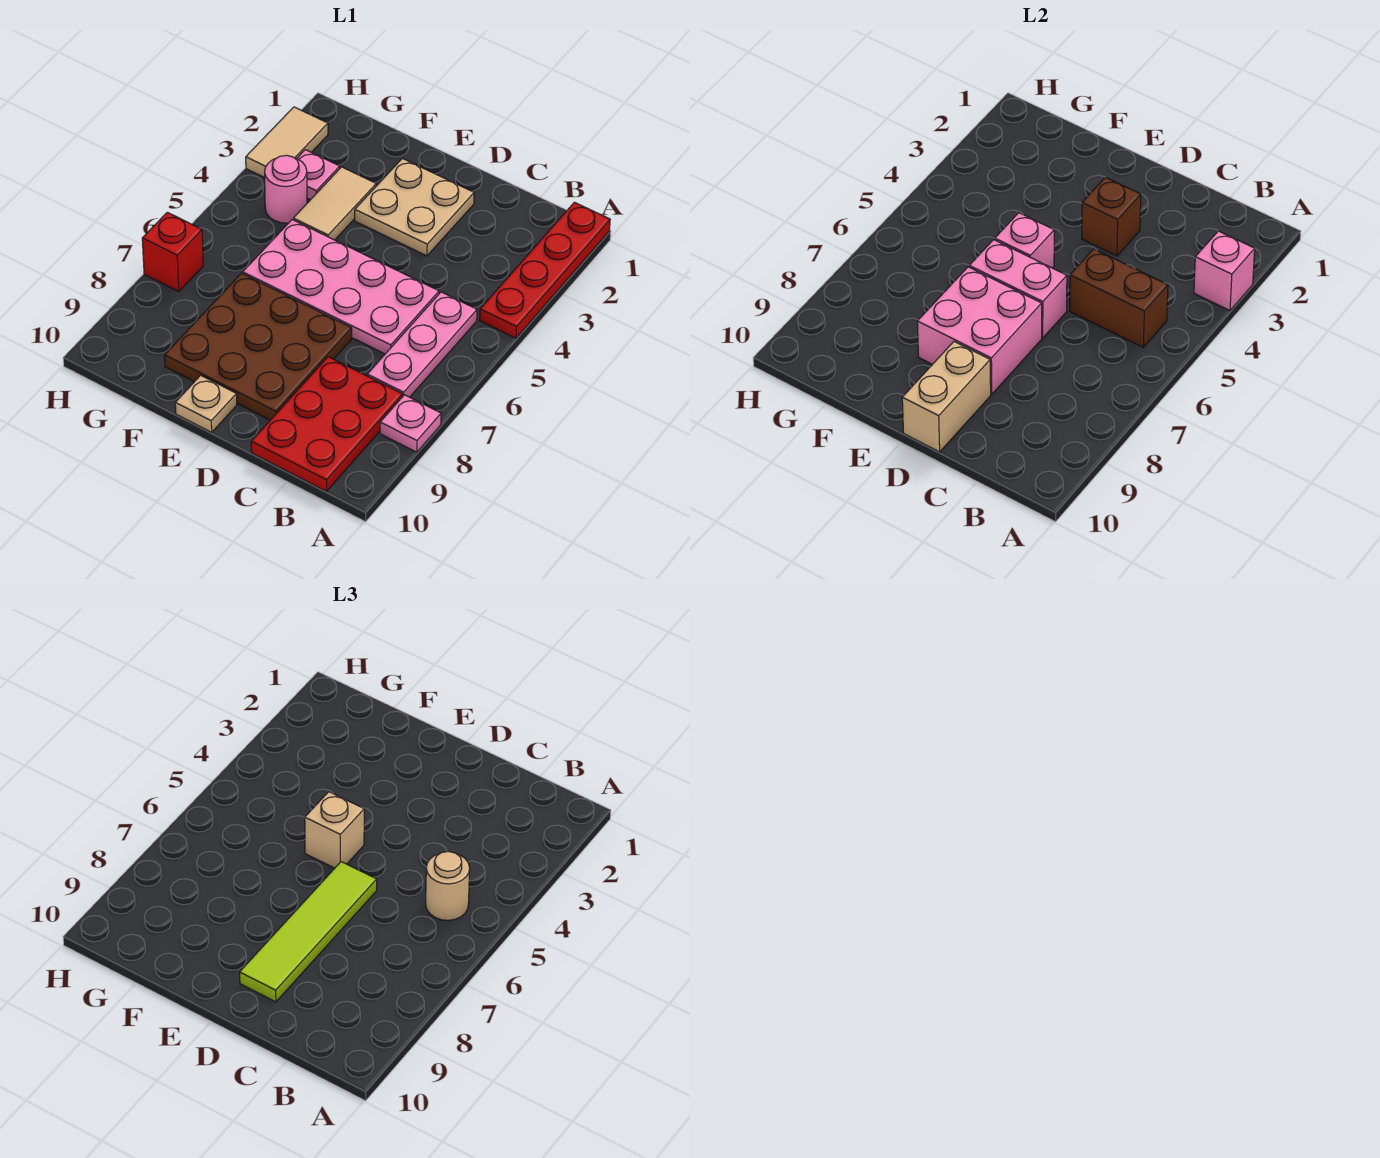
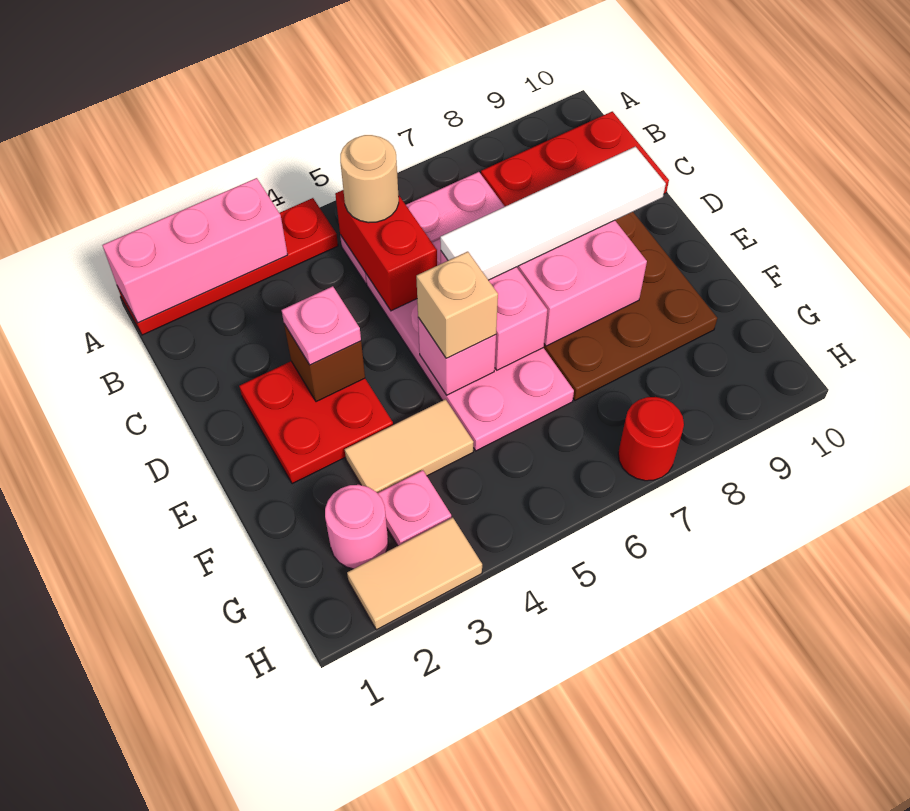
pink brick A3 level 2 -> pink brick A1:A3 level 2
pink plate A8 level 1 -> pink plate D3 level 3
brown brick B5:C5 level 2 -> red brick B5:C5 level 2
tan plate D2:E3 level 1 -> red plate D2:E3 level 1
lime tile D6:D9 level 3 -> white tile D6:D9 level 3
tan brick D9:D10 level 2 -> none
tan plate E10 level 1 -> none
pink round brick G4 level 1 -> pink round brick G2 level 1
red brick H7 level 1 -> red round brick H7 level 1

